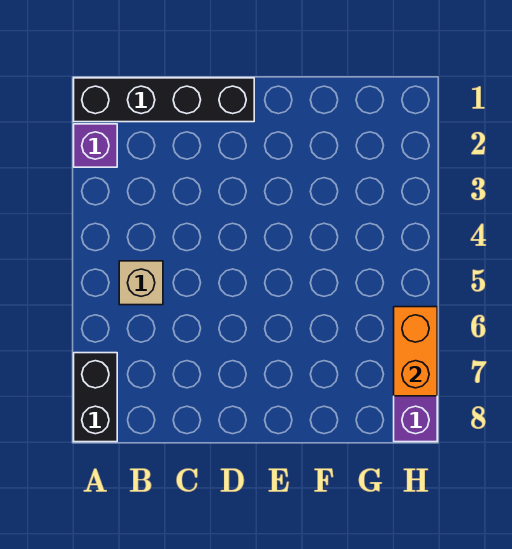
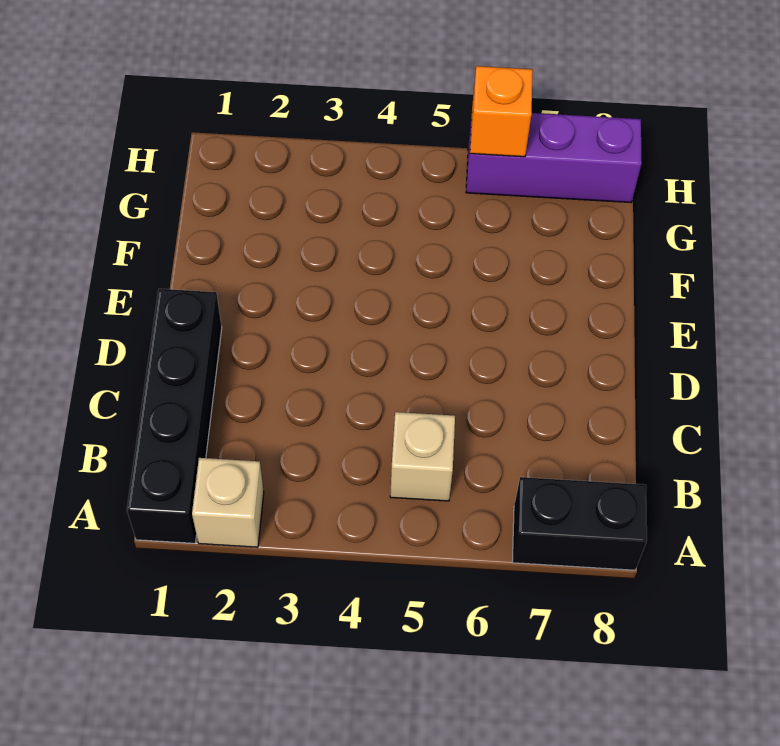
purple brick A2 level 1 -> tan brick A2 level 1
orange brick H6:H7 level 2 -> orange brick H6 level 2

